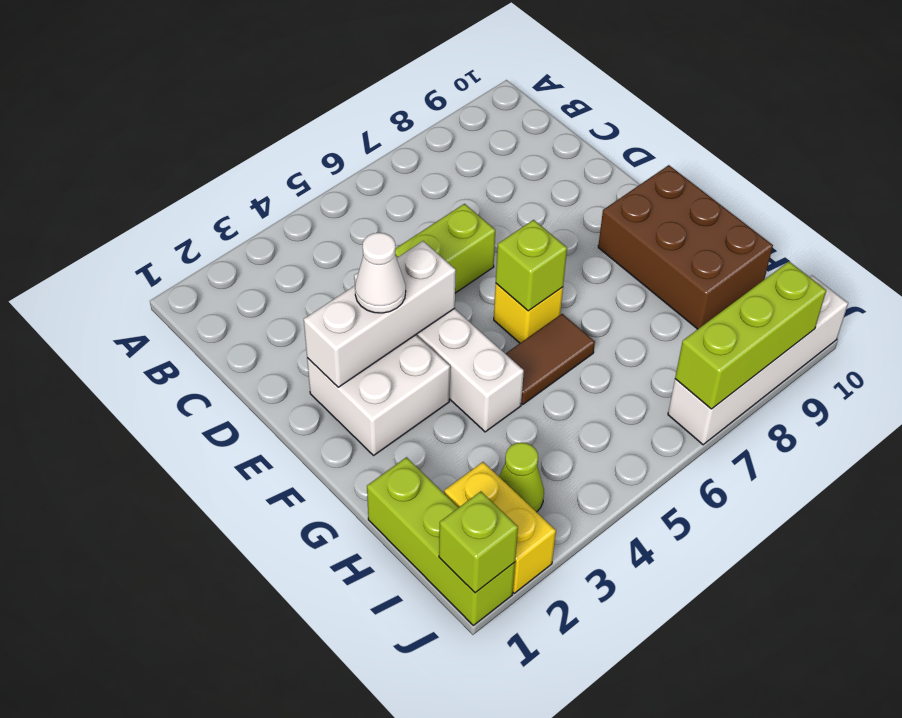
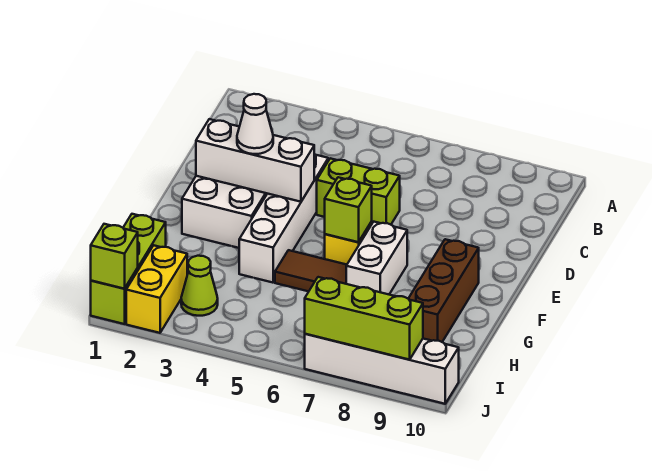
none -> white brick F7:G7 level 1
brown brick F9:H10 level 1 -> brown brick F9:H9 level 1

